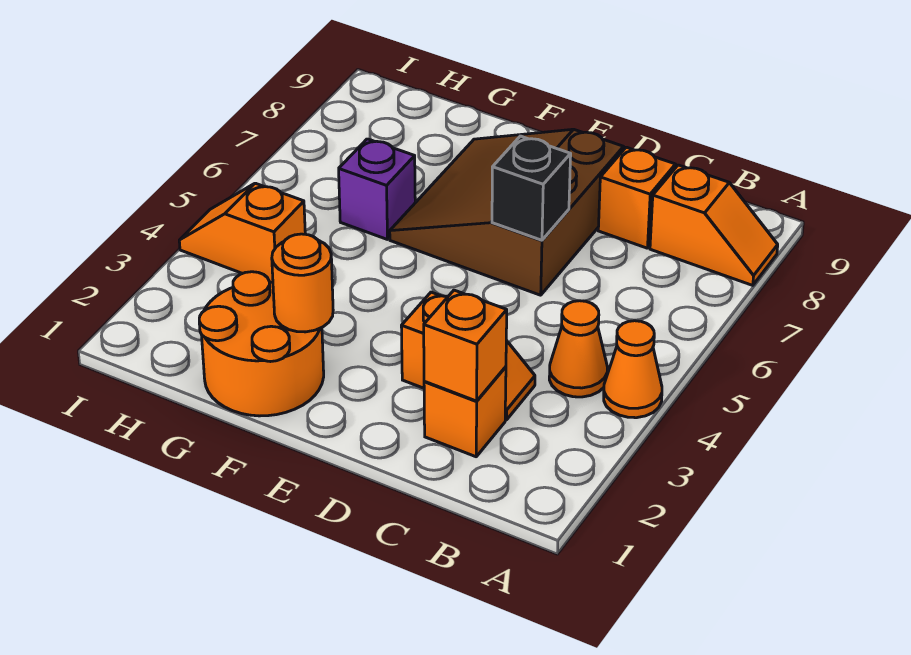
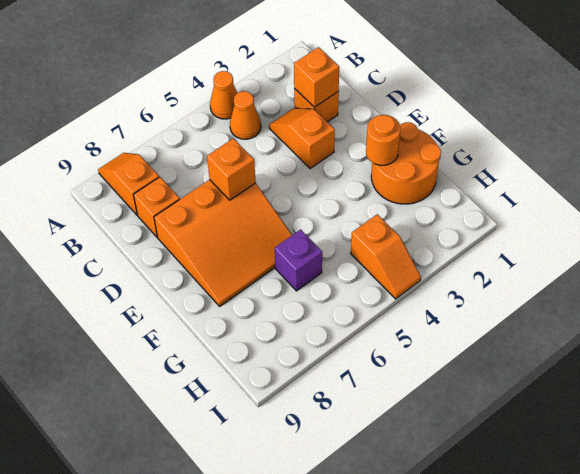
brown slope D6:F8 level 1 top D -> orange slope D6:F8 level 1 top D
black brick D6 level 2 -> orange brick D6 level 2

